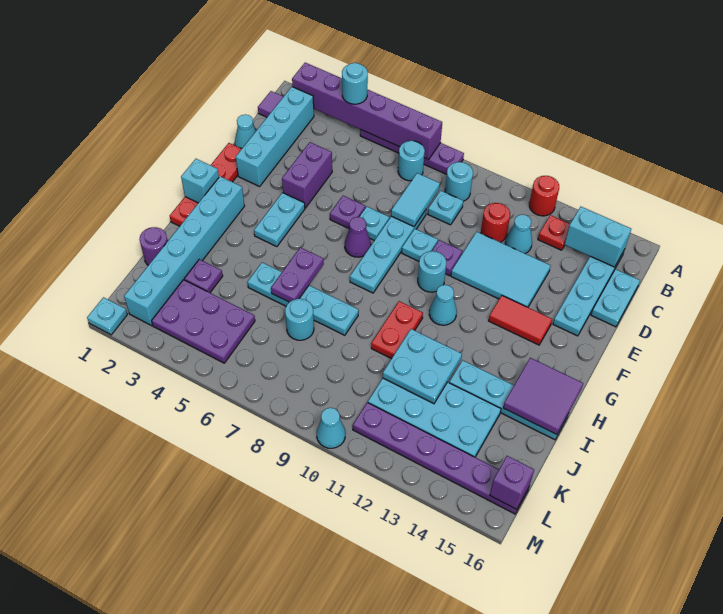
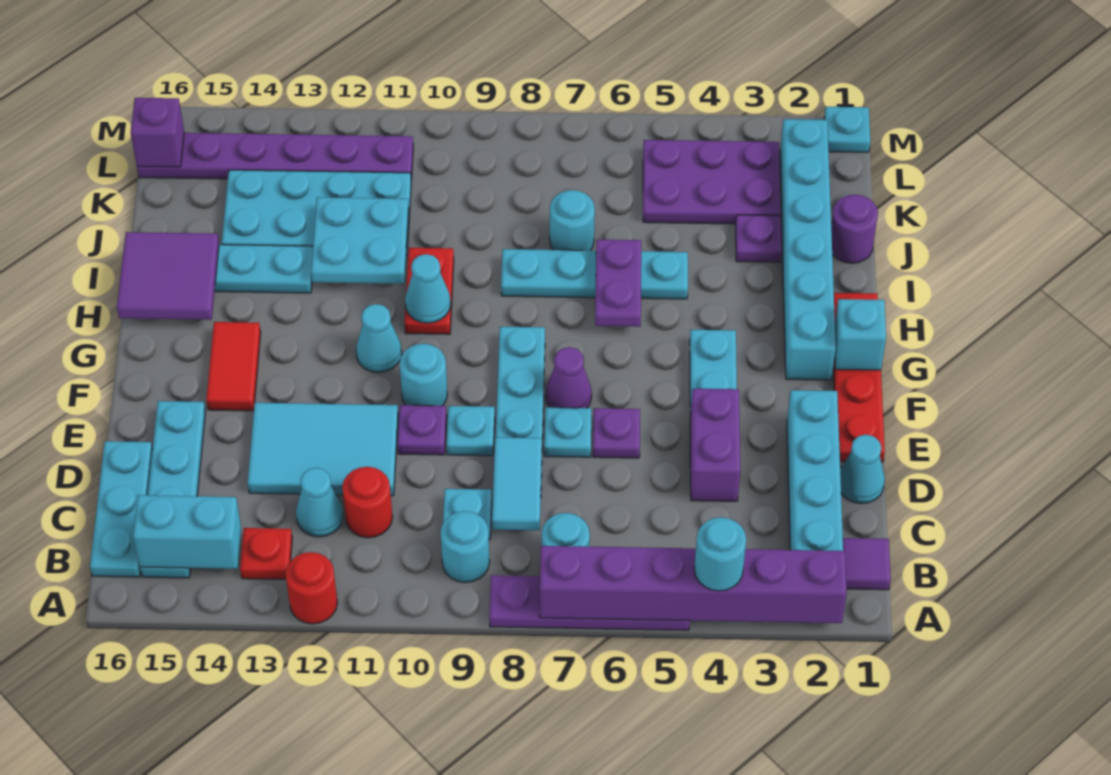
cyan plate C16:D16 level 1 -> cyan plate B16:D16 level 1
red tile F13:F14 level 1 -> red tile F14:G14 level 1
cyan cone M10 level 1 -> cyan cone H10 level 2

